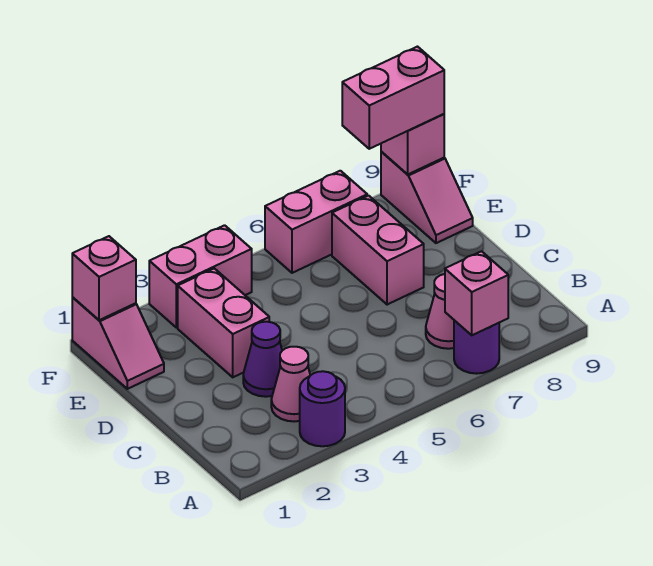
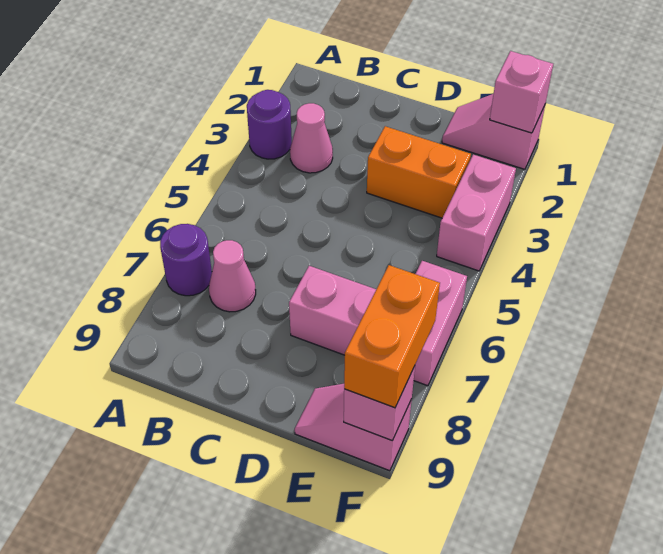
pink brick A7 level 2 -> none
purple cone C3 level 1 -> none
pink brick D3:E3 level 1 -> orange brick D3:E3 level 1
pink brick F8:F9 level 3 -> orange brick F8:F9 level 3

